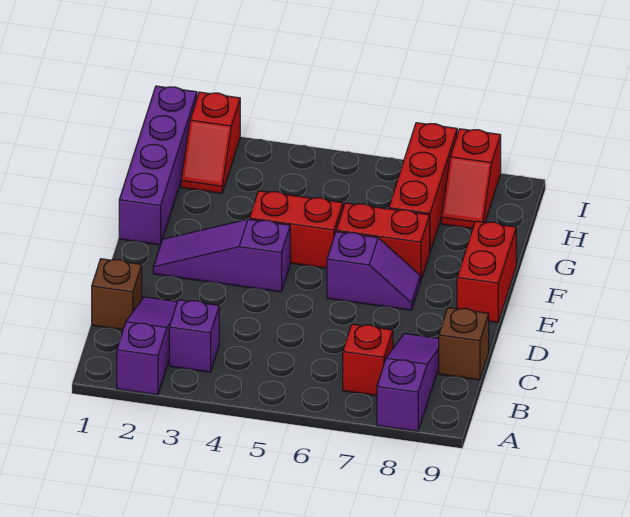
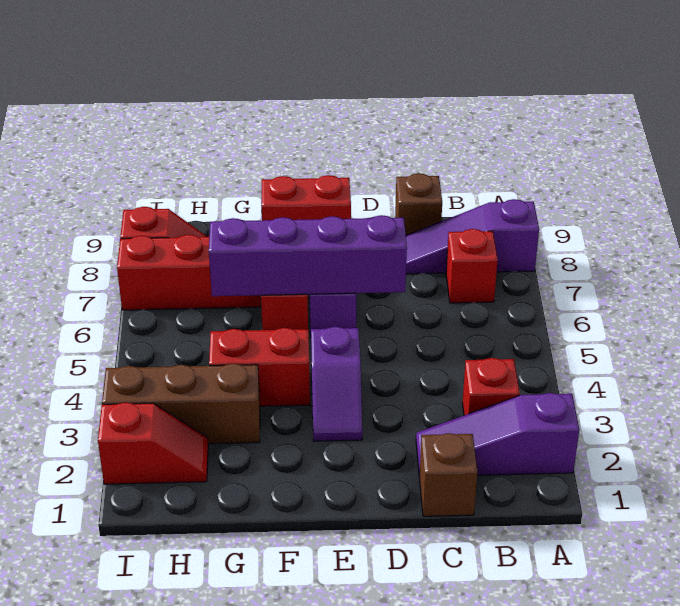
purple brick B3 level 1 -> red brick B3 level 1
purple slope E2:E4 level 1 top 4 -> purple slope E3:E4 level 1 top 4
purple brick F1:I1 level 1 -> purple brick D6:G6 level 2
red brick F4:F5 level 1 -> red brick F4:G4 level 1
none -> brown brick G3:I3 level 1

